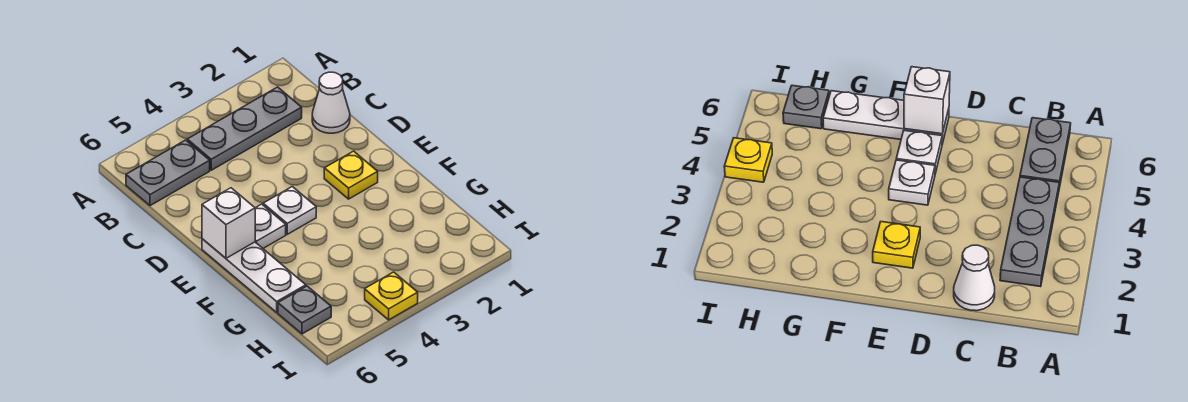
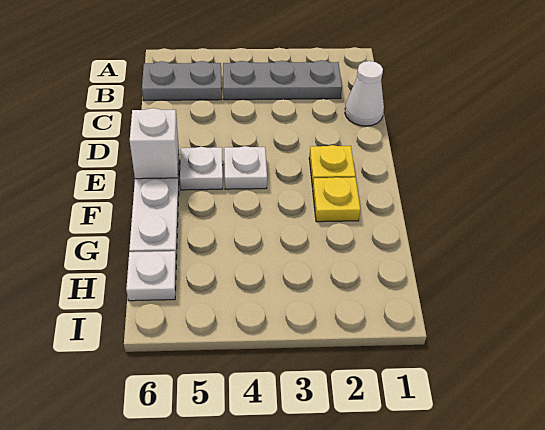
grey plate H6 level 1 -> white plate H6 level 1
yellow plate I4 level 1 -> yellow plate F2 level 1

